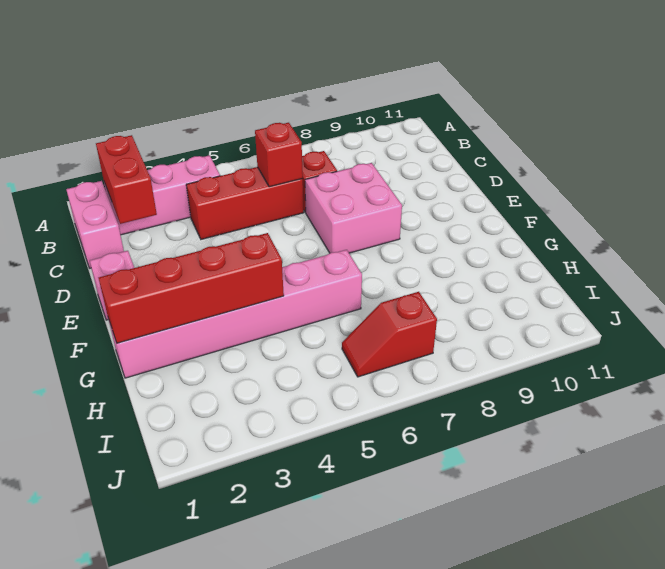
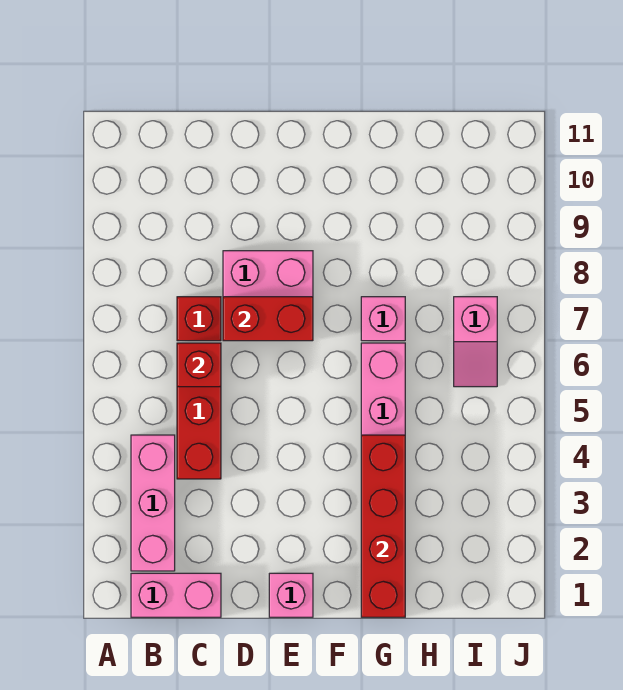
red brick B2:C2 level 2 -> red brick D7:E7 level 2
none -> pink brick G7 level 1
red slope I6:I7 level 1 top 7 -> pink slope I6:I7 level 1 top 7

